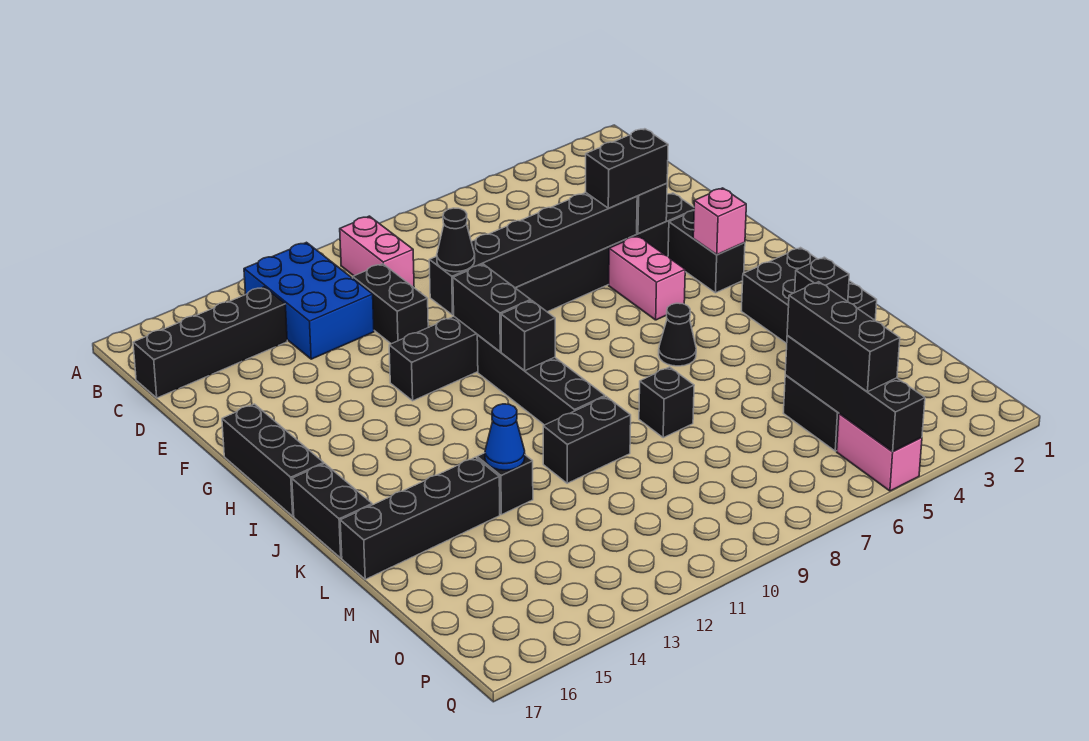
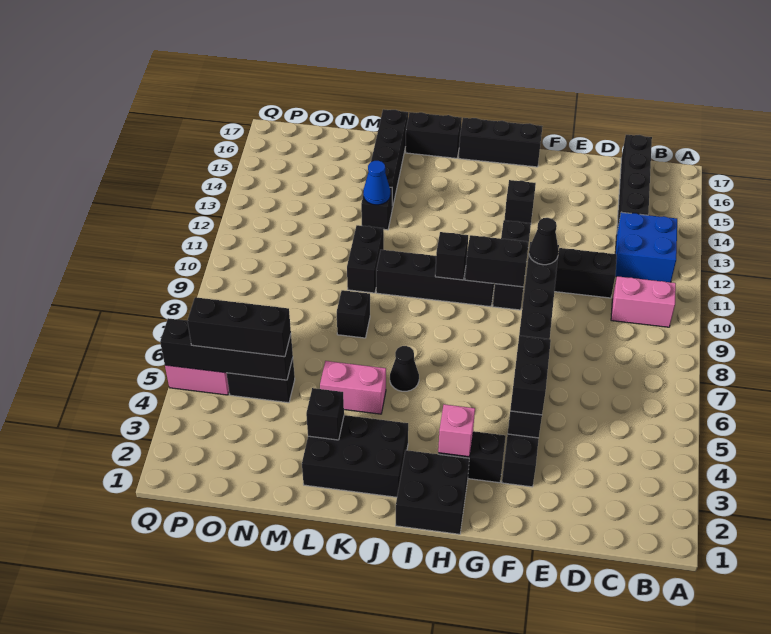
blue brick B12:D13 level 1 -> blue brick B12:C13 level 1
pink brick G5:H5 level 1 -> pink brick K5:L5 level 1
none -> black brick G14 level 1
none -> black brick H1:I2 level 1

